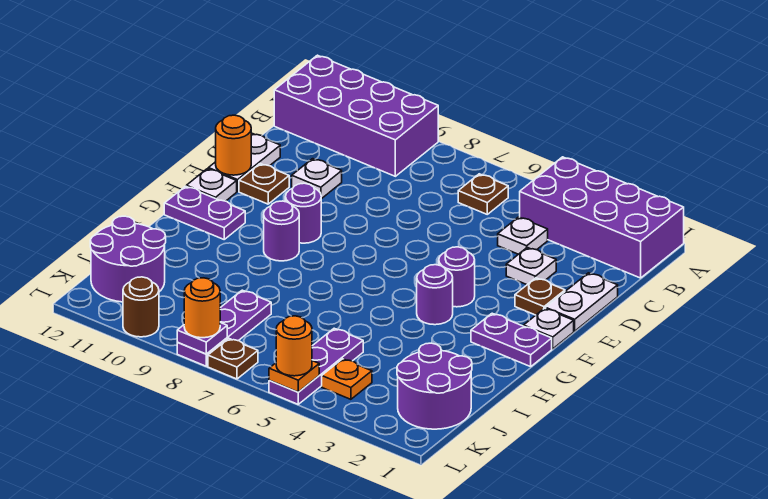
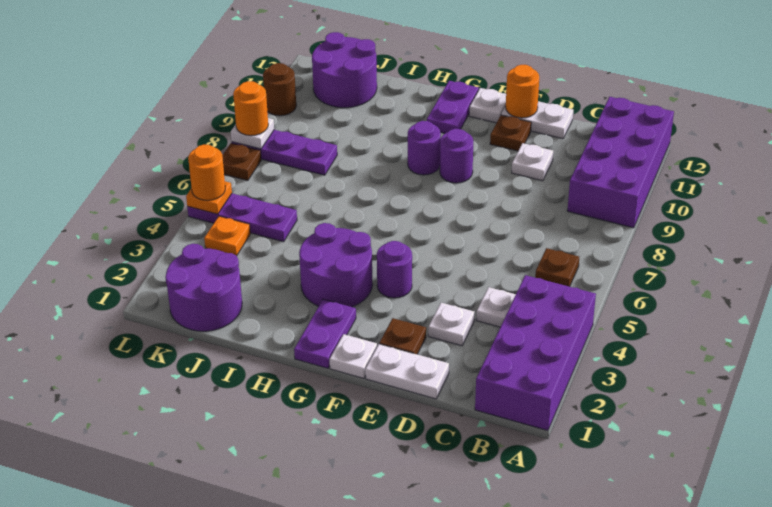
purple round brick G4 level 1 -> purple round brick G3:H4 level 1
purple plate L8 level 2 -> white plate L8 level 2

